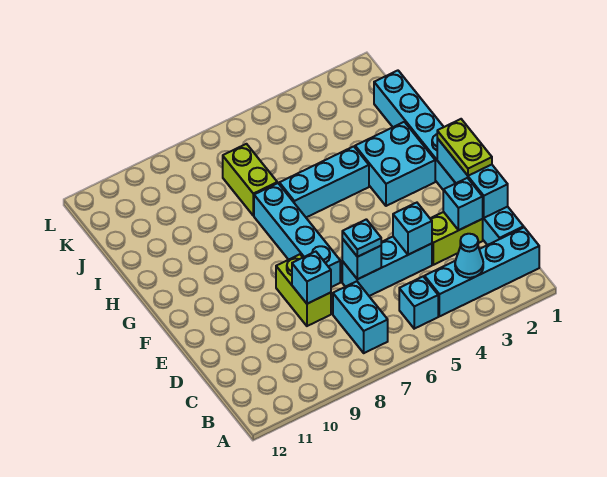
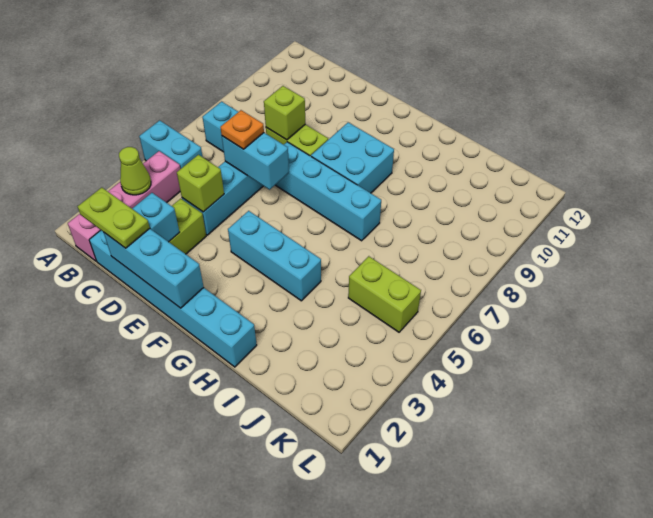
cyan brick B1:B4 level 1 -> pink brick B1:B4 level 1
cyan cone B3 level 2 -> lime cone B3 level 2
cyan brick B5 level 1 -> cyan brick A5:B5 level 1
cyan brick C1:J1 level 1 -> cyan brick C1:H1 level 1
cyan brick D4 level 2 -> lime brick D4 level 2
cyan brick D6 level 2 -> cyan brick D6:E6 level 2
cyan plate D6 level 3 -> orange plate D6 level 3
cyan brick D8 level 2 -> lime brick D8 level 2
lime plate E1:F1 level 3 -> lime plate C1:D1 level 3
cyan brick G2:H3 level 1 -> cyan brick F8:G9 level 1
cyan brick H4:H6 level 1 -> cyan brick F4:H4 level 1
lime brick I7:J7 level 1 -> lime brick J5:K5 level 1

